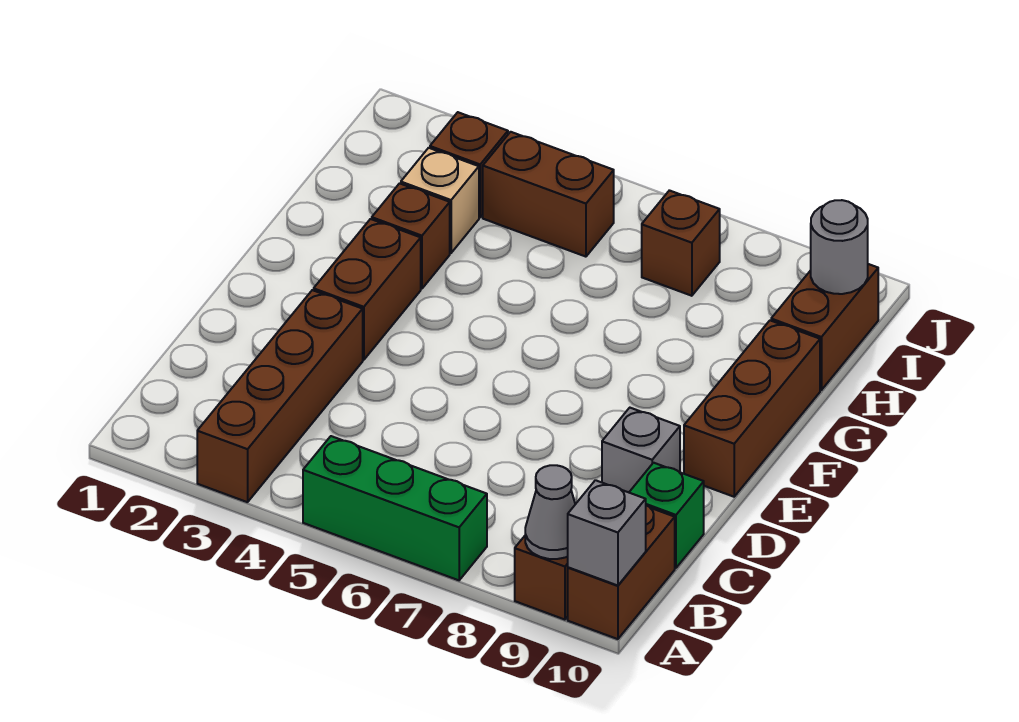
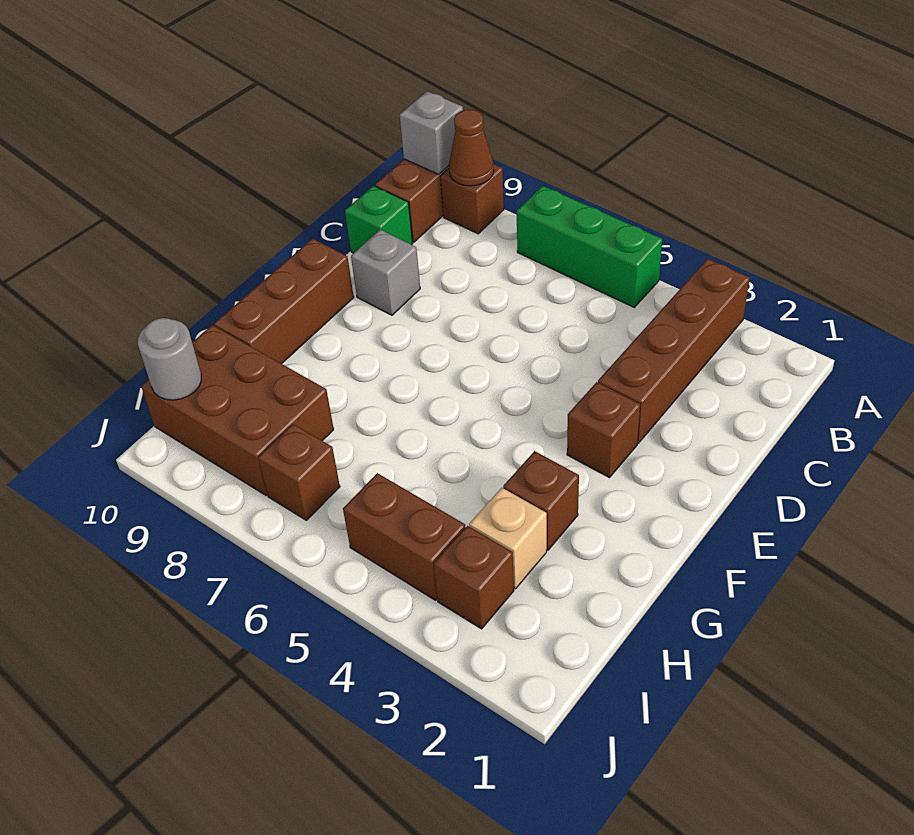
grey cone A9 level 2 -> brown cone A9 level 2
brown brick E3:F3 level 1 -> brown brick E3 level 1
brown brick H10:I10 level 1 -> brown brick H8:I10 level 1

